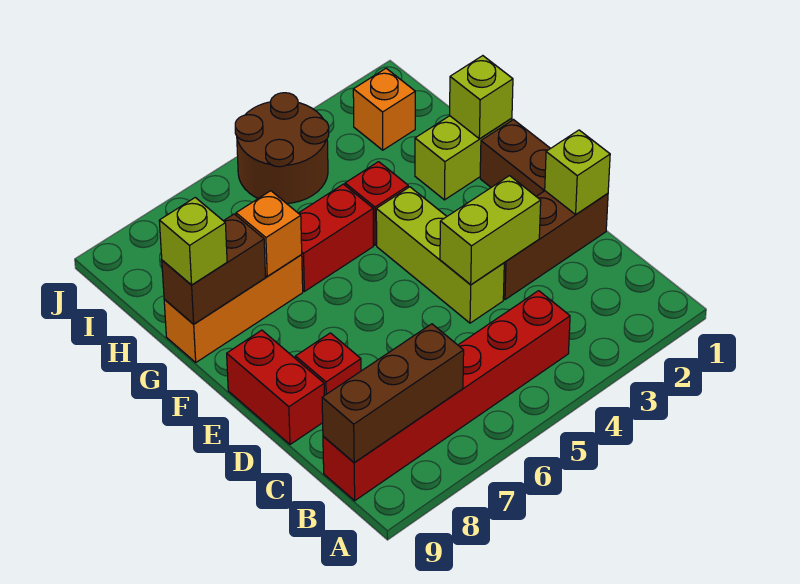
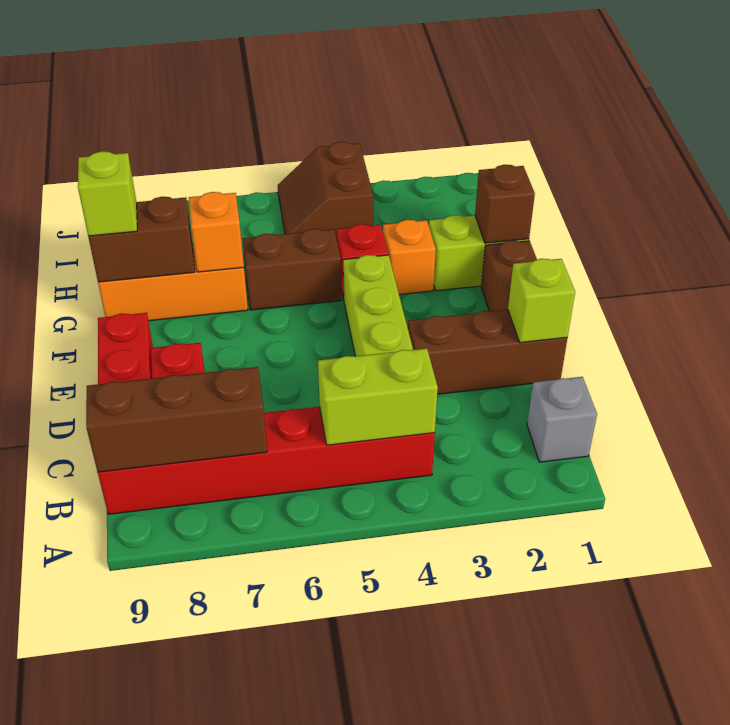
none -> grey brick B1 level 1
lime brick D3:D4 level 2 -> lime brick B4:B5 level 2
lime brick G1 level 2 -> brown brick G1 level 2
red brick G5:G6 level 1 -> brown brick G5:G6 level 1
orange brick I2 level 1 -> orange brick G3 level 1
brown round brick I4:J5 level 1 -> brown slope I4:J5 level 1 top 4

